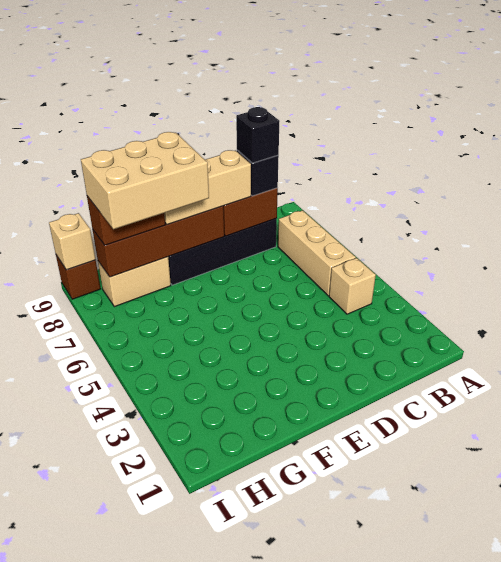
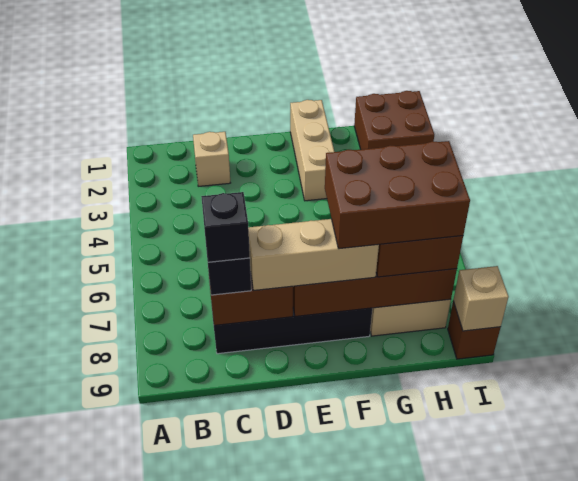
tan brick B4 level 1 -> tan brick C2 level 1
tan brick B5:B7 level 1 -> tan brick F1:F3 level 1
tan brick F7:H8 level 4 -> brown brick F7:H8 level 4
none -> brown brick H1:I2 level 1

